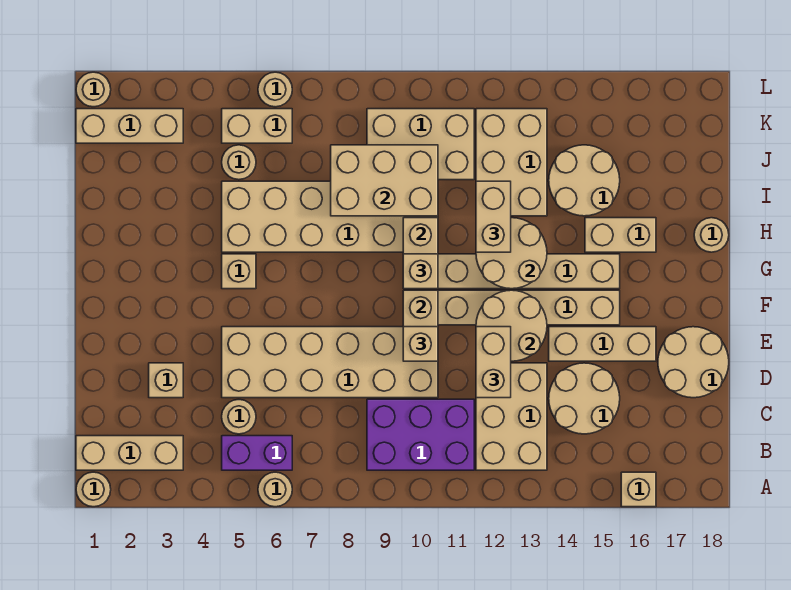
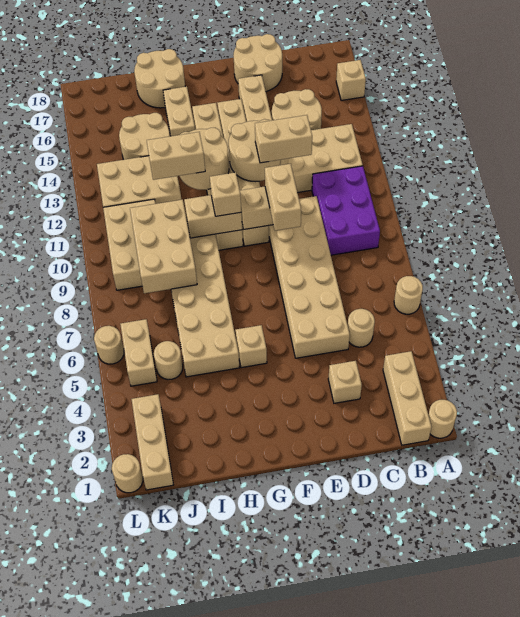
purple brick B5:B6 level 1 -> none
tan brick E10 level 3 -> tan brick E9:E10 level 3
tan round brick H18 level 1 -> tan round brick H17:I18 level 1

